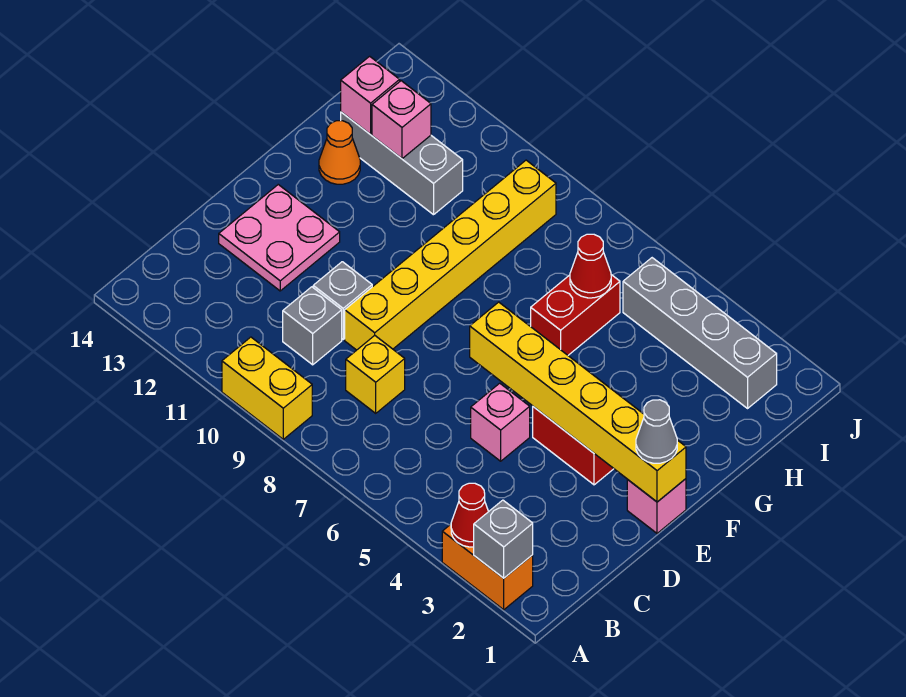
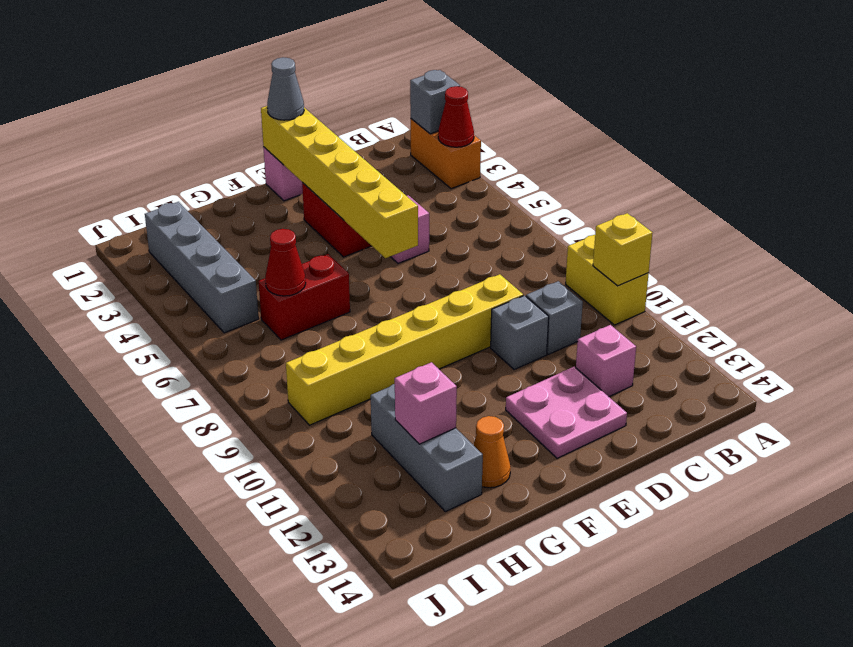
yellow brick C8 level 1 -> yellow brick A10 level 2
pink brick H13 level 2 -> pink brick C12 level 1

